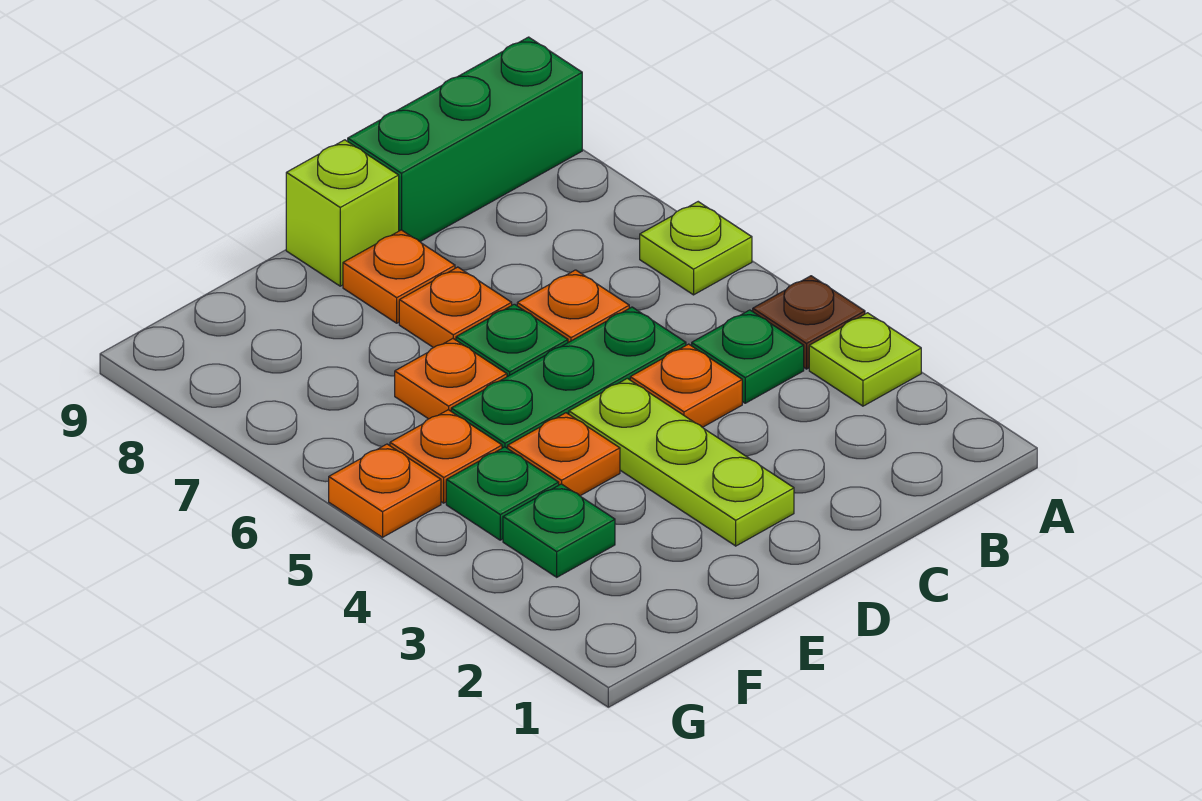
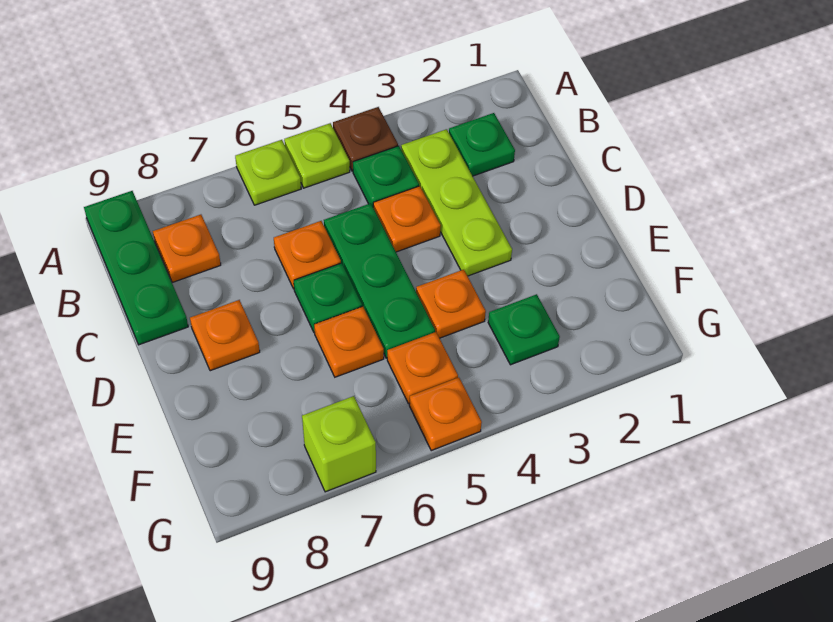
lime plate A3 level 1 -> lime plate A5 level 1
green brick A9:C9 level 1 -> green plate A9:C9 level 1
lime plate D2:D4 level 1 -> lime plate B3:D3 level 1
orange plate D7 level 1 -> orange plate B8 level 1
lime brick D9 level 1 -> lime brick G7 level 1
green plate F4 level 1 -> green plate B2 level 1

